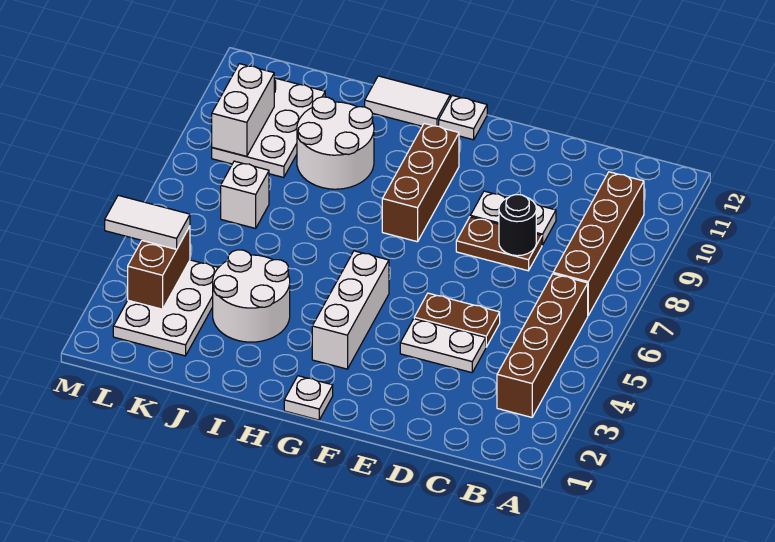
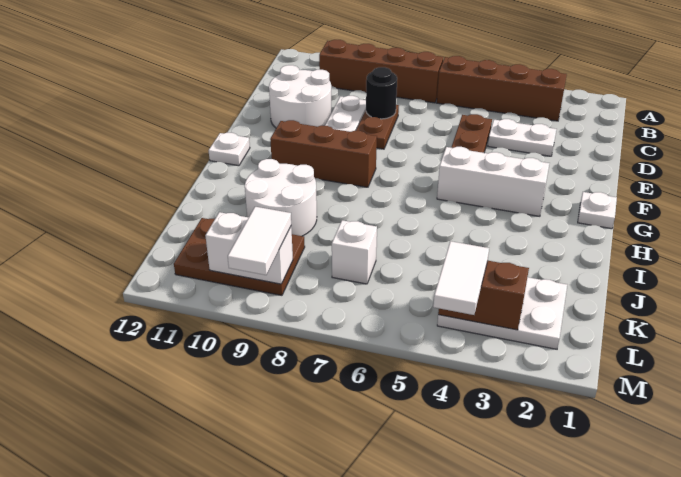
white plate D4:E4 level 1 -> white plate D3:D4 level 1
white tile H12:I12 level 1 -> white tile L9:M9 level 3
white round brick I3:J4 level 1 -> white round brick D10:E11 level 1
white plate K9:L11 level 1 -> brown plate K9:L11 level 1

